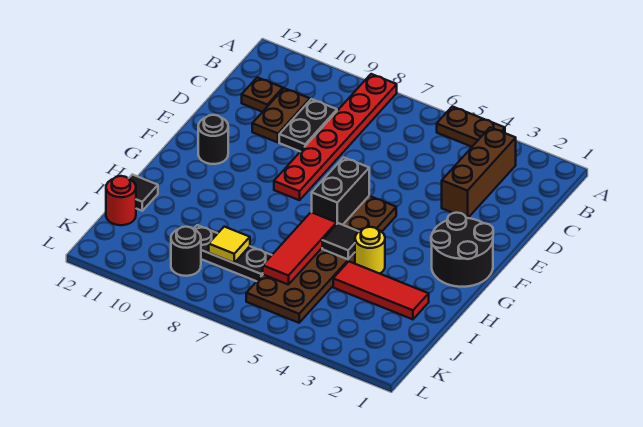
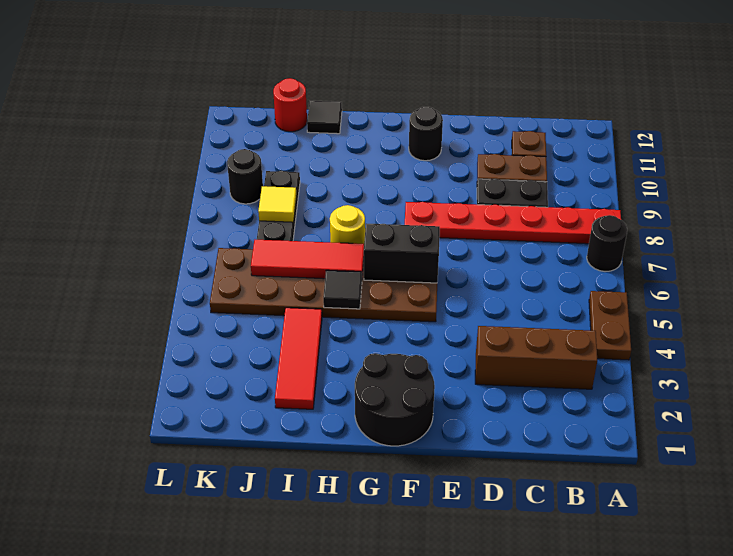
none -> black round brick A7 level 1
yellow round brick H4 level 1 -> yellow round brick H7 level 1

